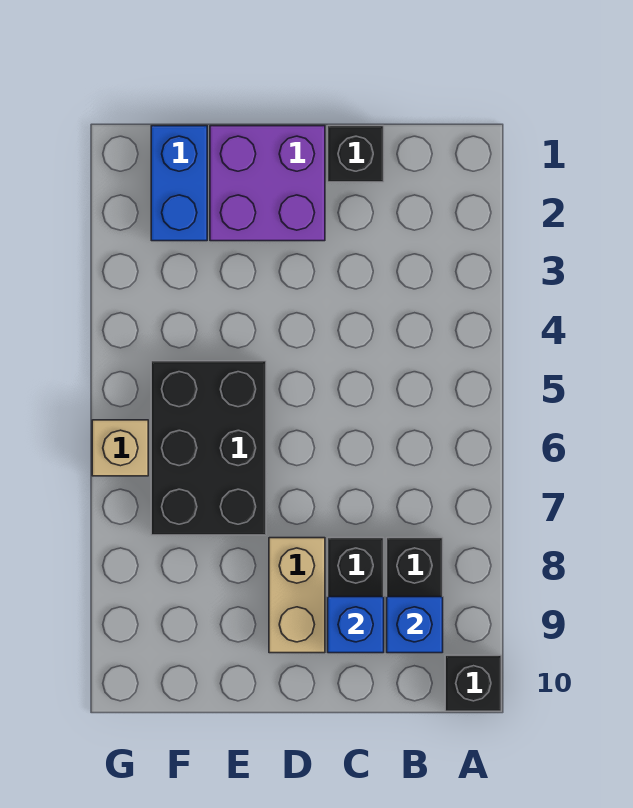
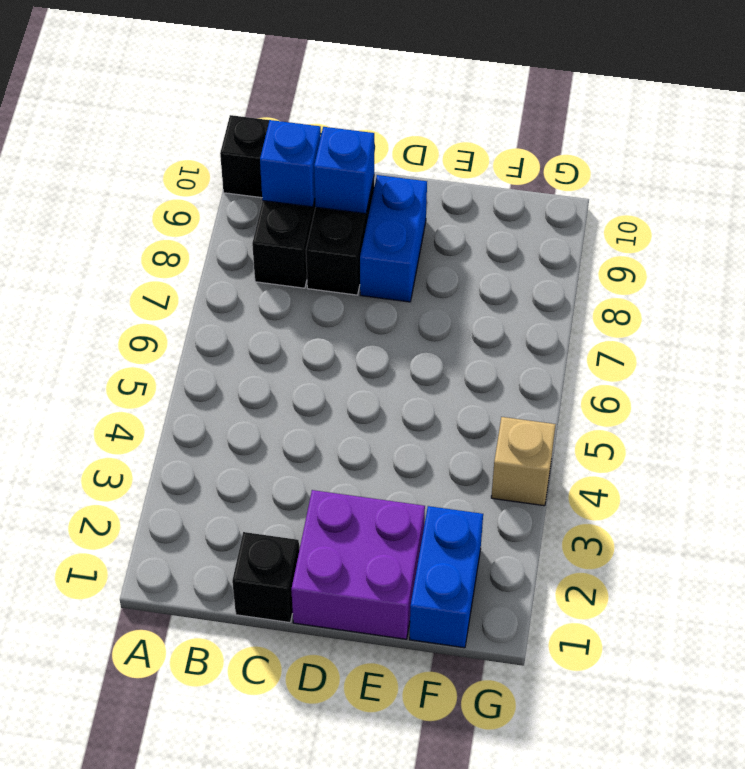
tan brick D8:D9 level 1 -> blue brick D8:D9 level 1
black brick E5:F7 level 1 -> none
tan brick G6 level 1 -> tan brick G4 level 1

